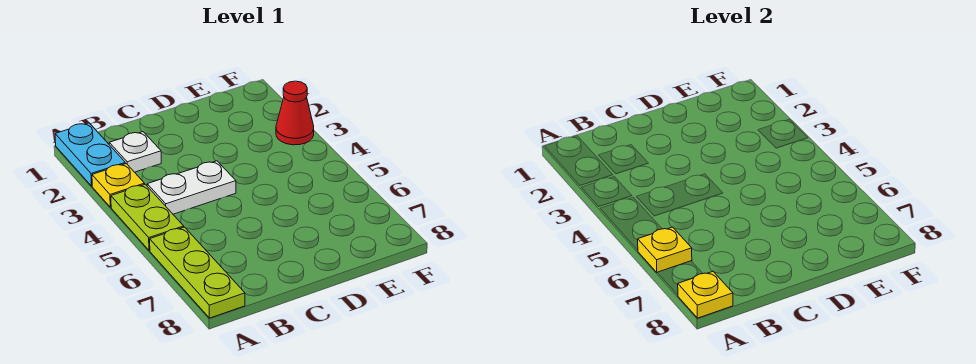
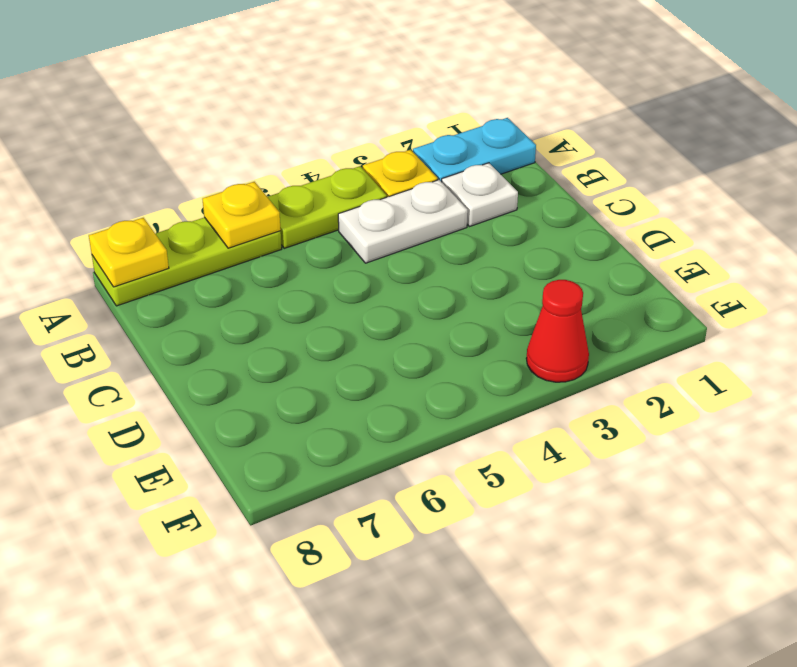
white plate B4:C4 level 1 -> white plate B3:B4 level 1

